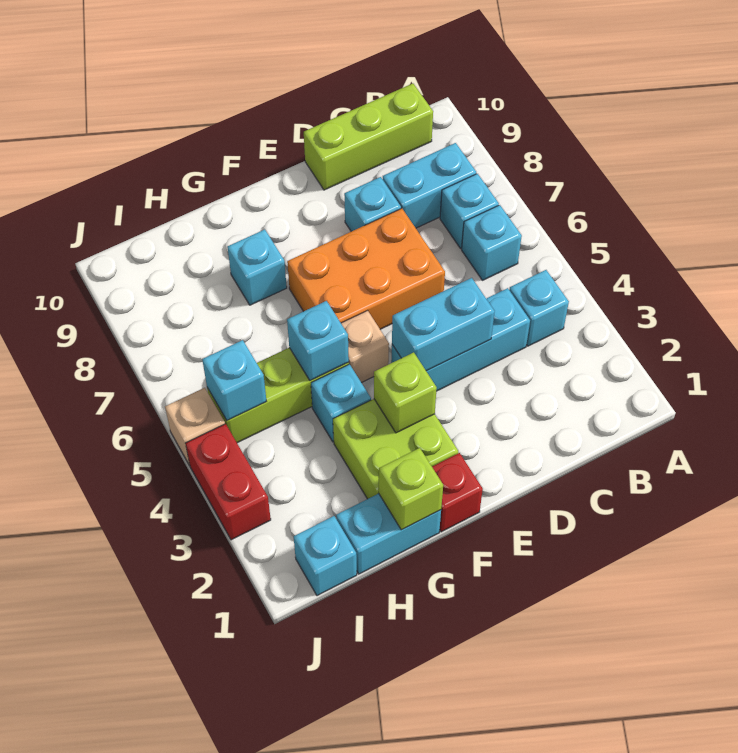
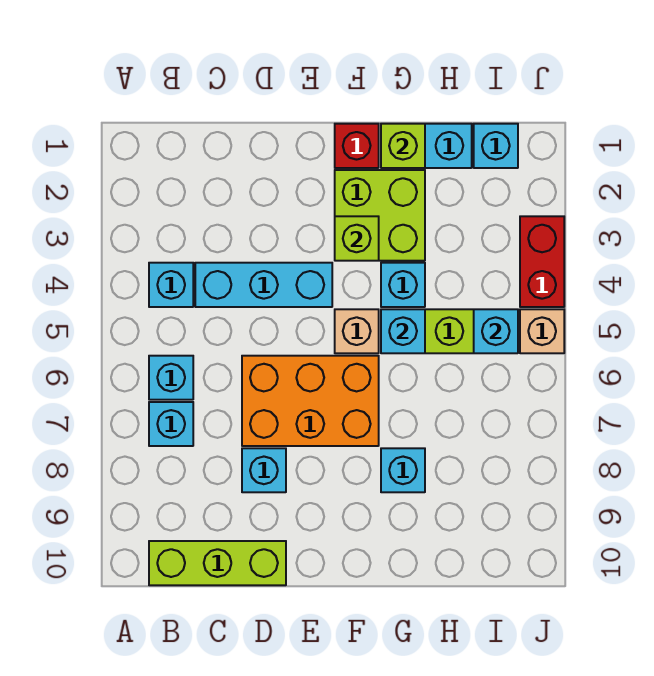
cyan brick B8:C8 level 1 -> none
cyan brick D4:E4 level 2 -> none

